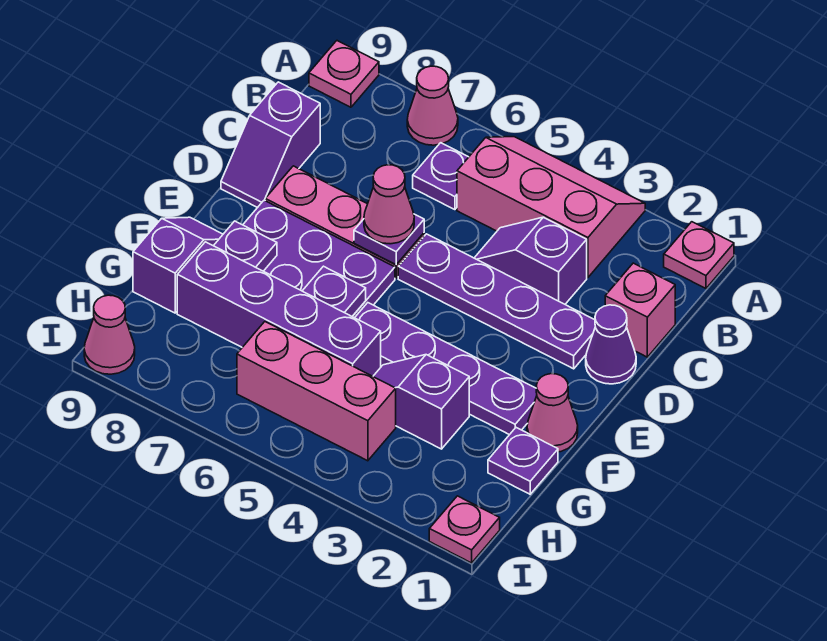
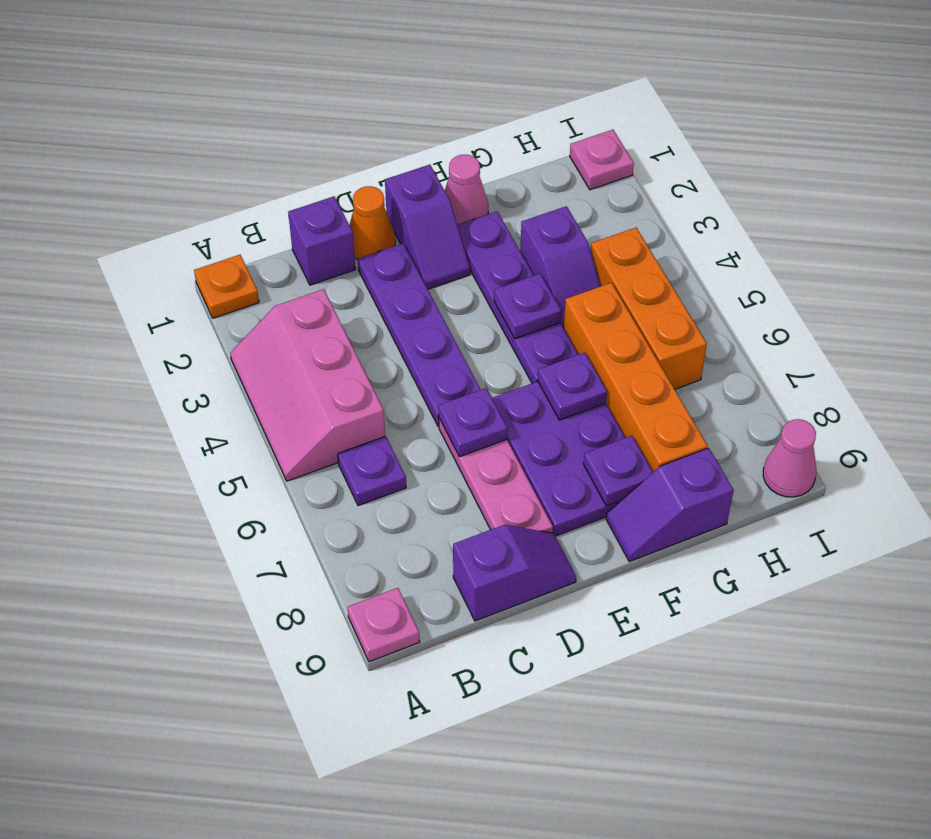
pink plate A1 level 1 -> orange plate A1 level 1
pink cone A7 level 1 -> none
pink brick C1 level 1 -> purple brick C1 level 1
purple slope C3:C4 level 1 top 3 -> purple slope E1:E2 level 1 top 1
purple cone D1 level 1 -> orange cone D1 level 1
pink cone D6 level 3 -> none
purple plate G1 level 1 -> purple plate F4 level 2
purple brick G5:G8 level 1 -> orange brick G5:G8 level 1
pink brick H4:H6 level 1 -> orange brick H4:H6 level 1

